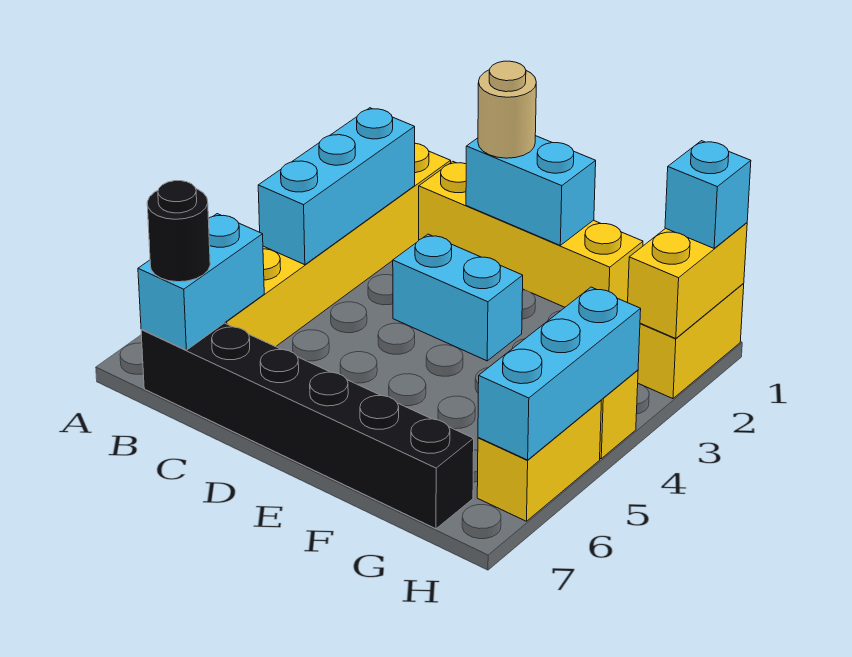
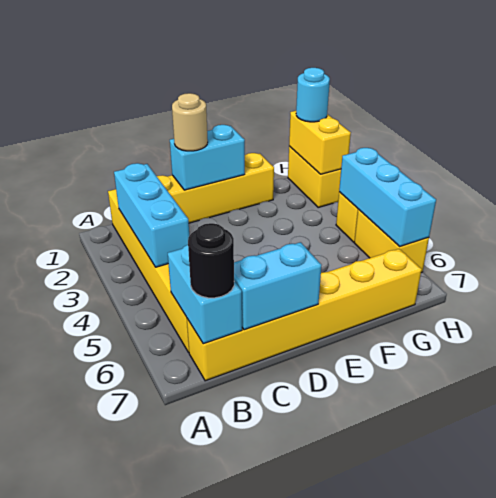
black brick B7:G7 level 1 -> yellow brick B7:G7 level 1
cyan brick D3:E3 level 1 -> cyan brick C7:D7 level 2
cyan brick H1 level 3 -> cyan round brick H1 level 3

